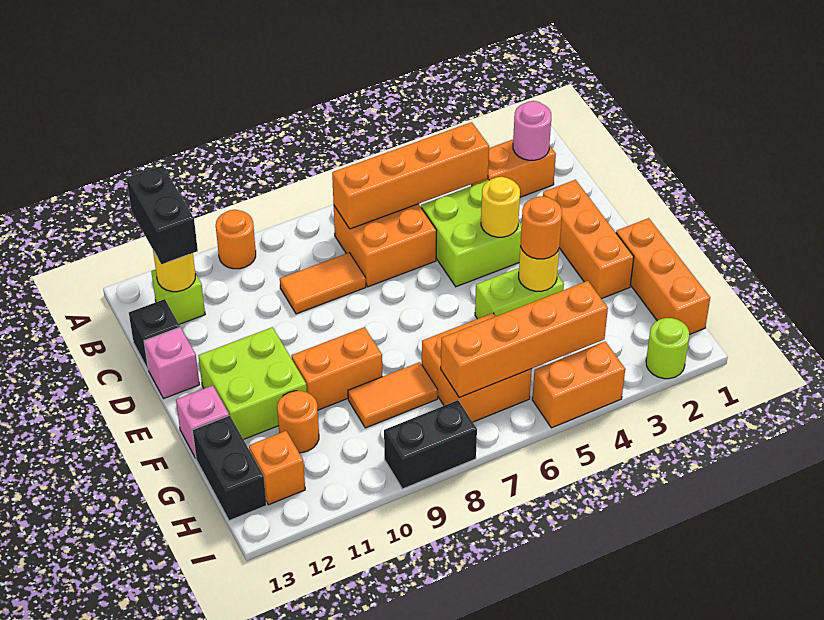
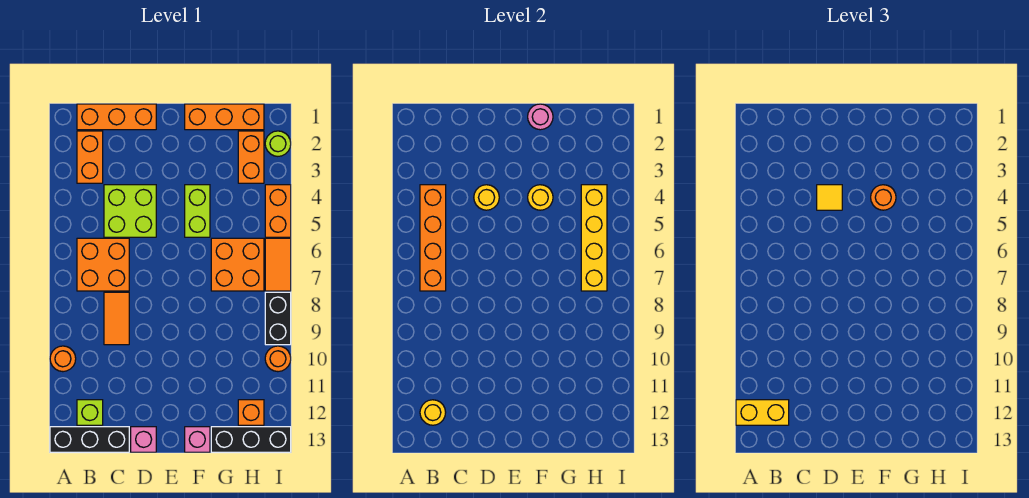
black brick A12:B12 level 3 -> yellow brick A12:B12 level 3
pink round brick B2 level 2 -> pink round brick F1 level 2
black brick C13 level 1 -> black brick A13:C13 level 1
orange brick D2:F2 level 1 -> orange brick B1:D1 level 1
none -> yellow tile D4 level 3
lime brick E11:F12 level 1 -> none
orange brick F9:F10 level 1 -> orange brick H2:H3 level 1
orange tile G8:G9 level 1 -> orange tile I6:I7 level 1
orange round brick G11 level 1 -> orange round brick I10 level 1
black brick G13:H13 level 1 -> black brick G13:I13 level 1
orange brick H4:H7 level 2 -> yellow brick H4:H7 level 2

